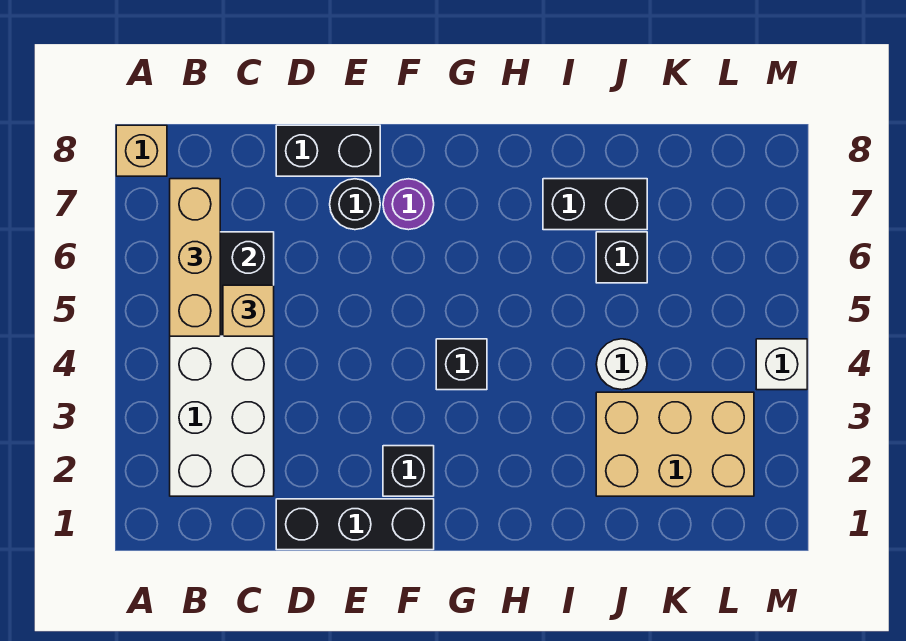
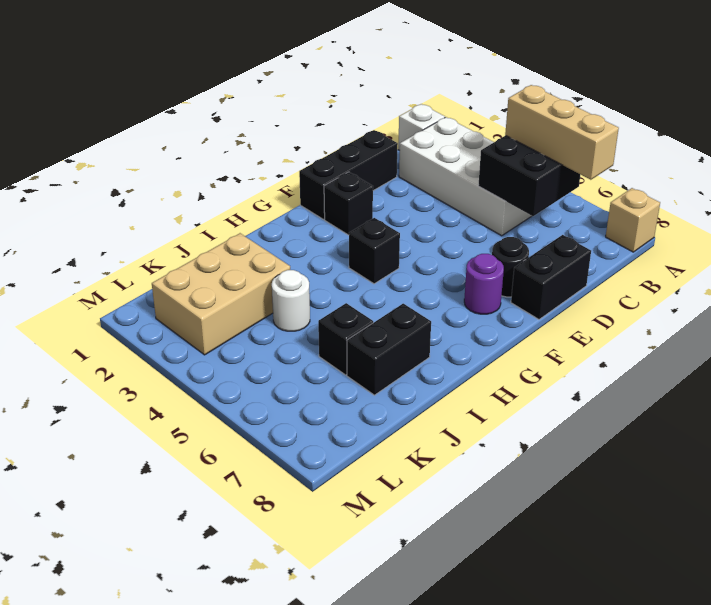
tan brick C5 level 3 -> none
white brick M4 level 1 -> white brick B1 level 1

